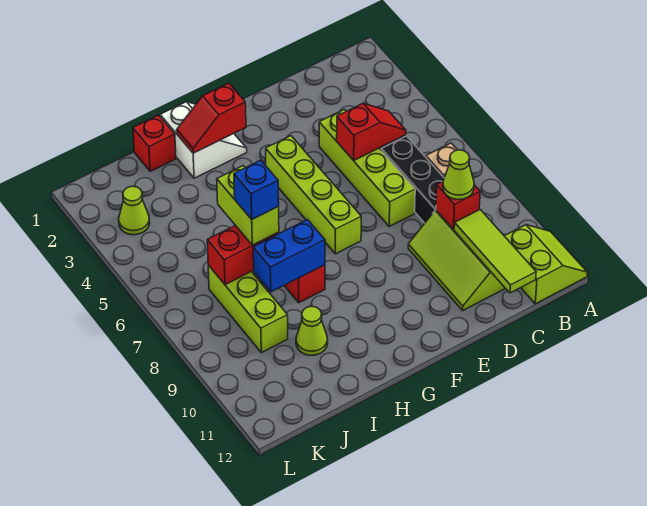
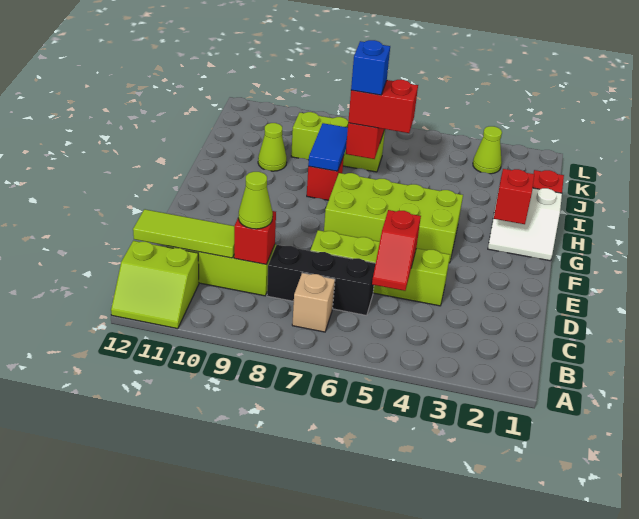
lime brick F4:F7 level 1 -> lime brick F4:G7 level 1
blue brick H8:I8 level 2 -> blue tile H8:I8 level 2
lime brick I6:I7 level 3 -> red brick I6:I7 level 3

